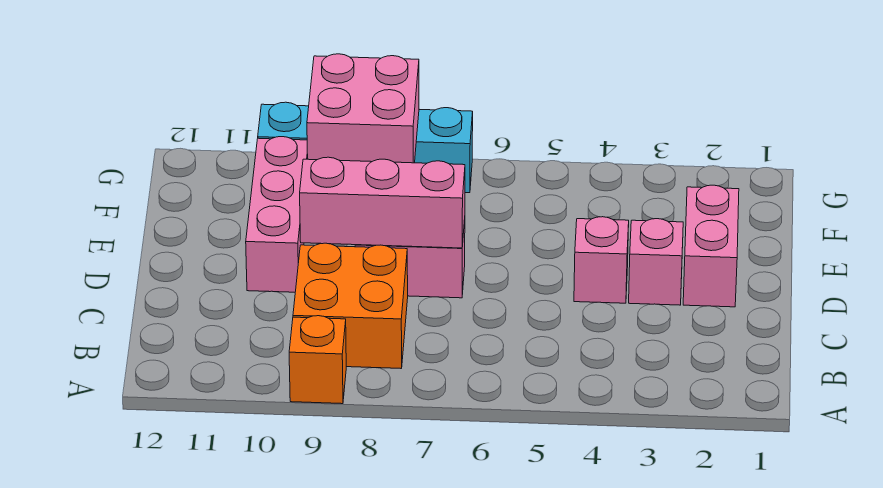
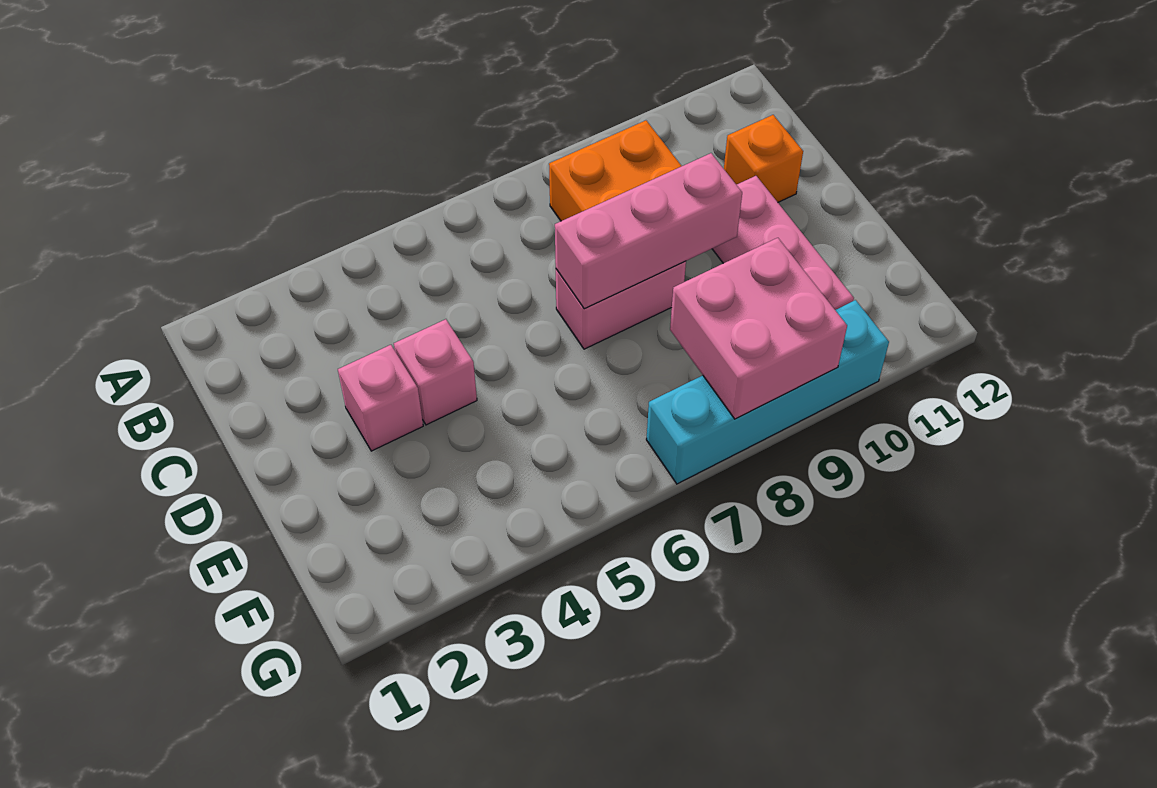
orange brick A9 level 1 -> orange brick C11 level 1
pink brick D2:E2 level 1 -> none

